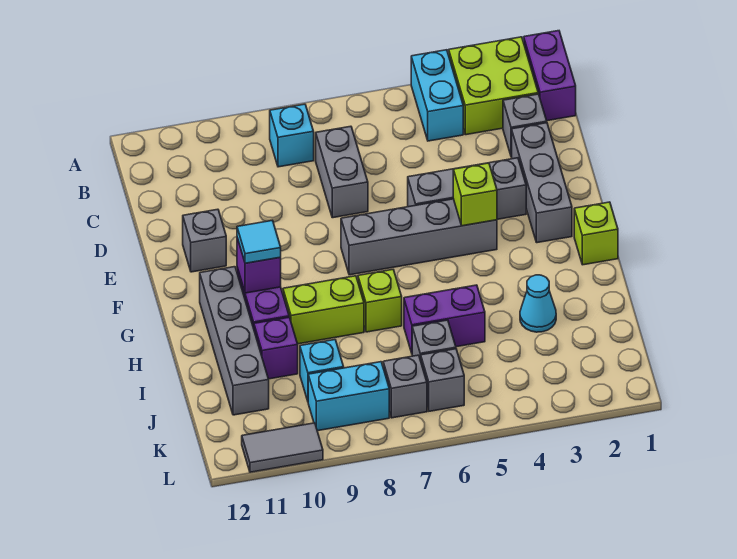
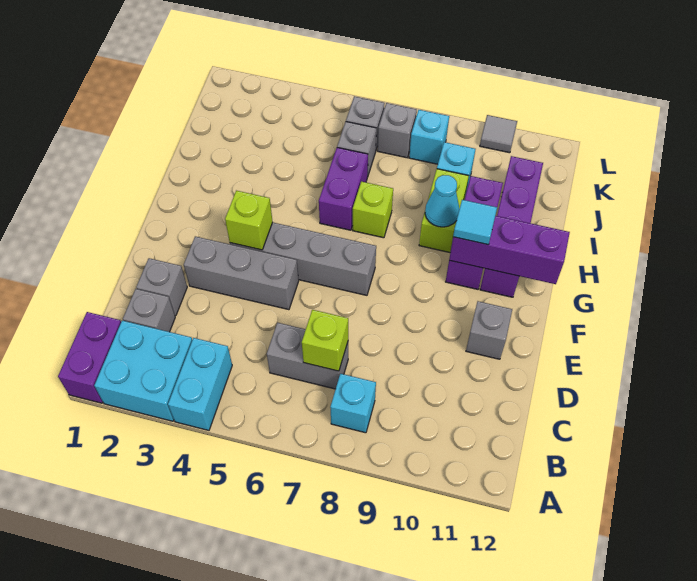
lime brick A2:B3 level 1 -> cyan brick A2:B3 level 1
grey brick C7:D7 level 1 -> grey brick C6:C7 level 1
grey brick D2:F2 level 1 -> grey brick D2 level 1
lime brick G1 level 1 -> lime brick C7 level 2
purple brick G10 level 2 -> purple brick G10:G12 level 2
grey brick G11:J11 level 1 -> purple brick G11:J11 level 1
lime brick H8:H9 level 1 -> lime brick H9:I9 level 1
cyan cone I3 level 1 -> cyan cone H9 level 2
purple brick I5:I6 level 1 -> purple brick H6:I6 level 1
cyan brick K8:K9 level 1 -> cyan brick K8 level 1
grey tile L10:L11 level 1 -> grey tile L10 level 1

